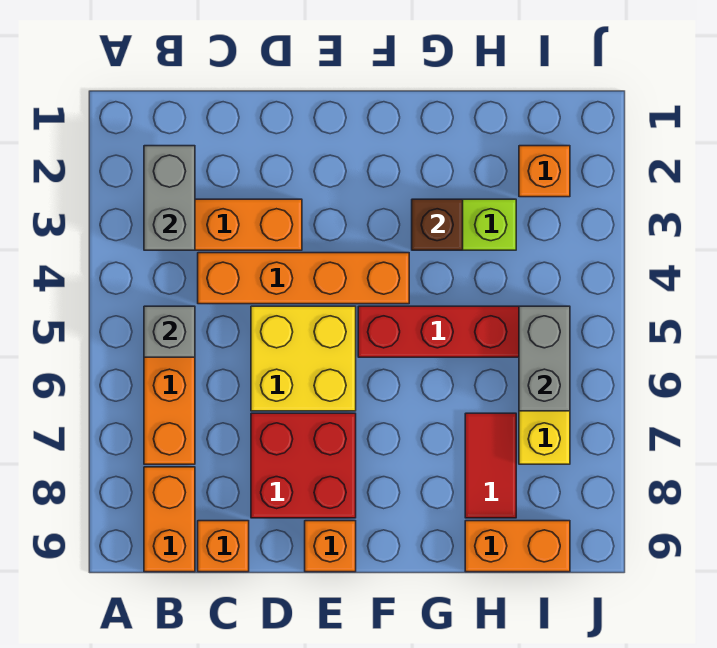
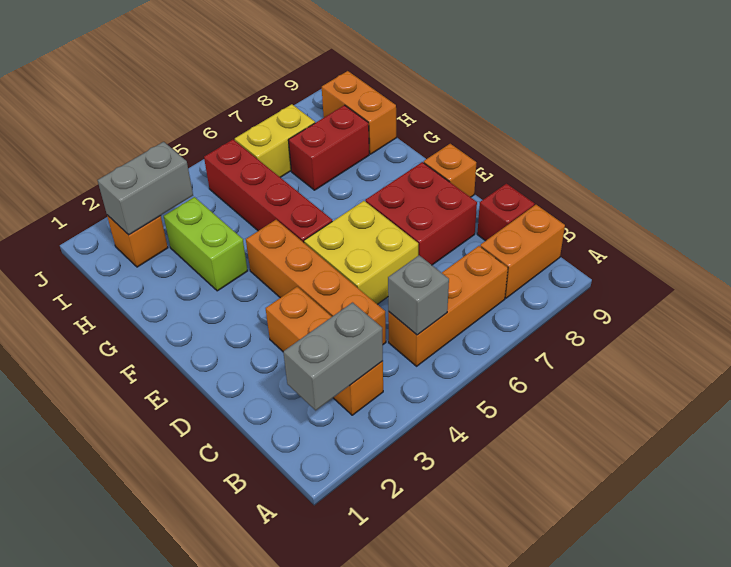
orange brick C9 level 1 -> red brick C9 level 1
brown brick G3 level 2 -> none
red tile H7:H8 level 1 -> red brick H7:H8 level 1
grey brick I5:I6 level 2 -> grey brick I2:I3 level 2

